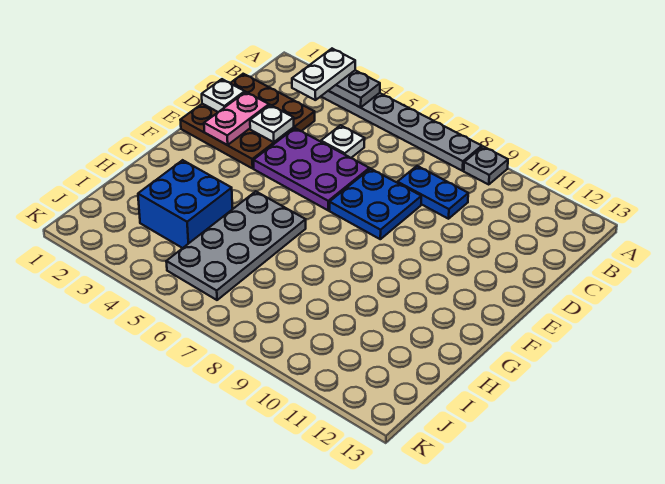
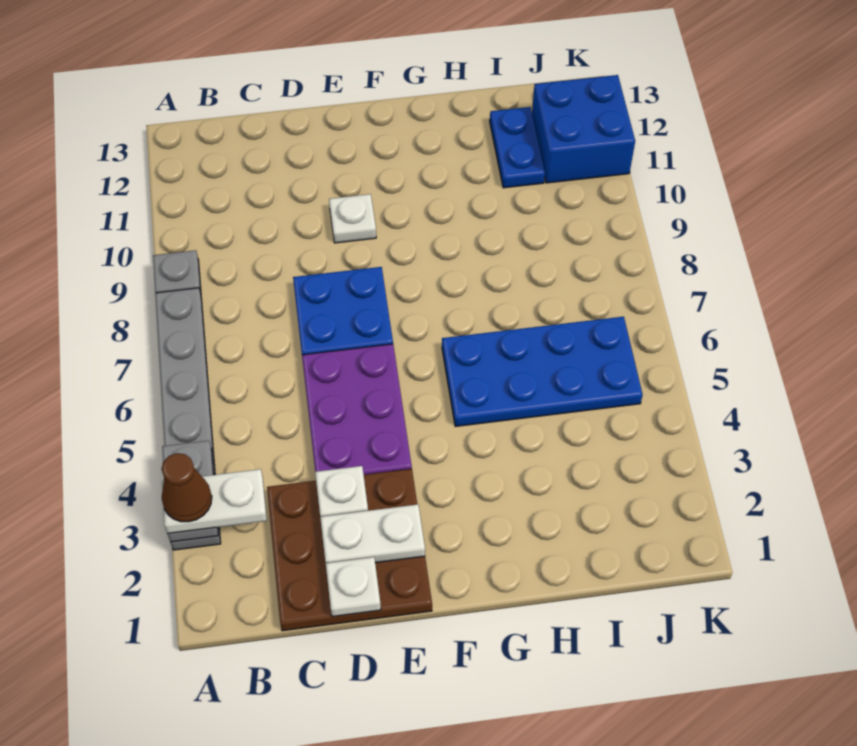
none -> brown cone A3 level 4
white plate C5 level 1 -> white plate E10 level 1
blue plate C8:C9 level 1 -> blue plate I11:I12 level 1
pink plate D2:E2 level 2 -> white plate D2:E2 level 2
grey plate G5:J6 level 1 -> blue plate G5:J6 level 1
blue brick H3:I4 level 1 -> blue brick J11:K12 level 1

